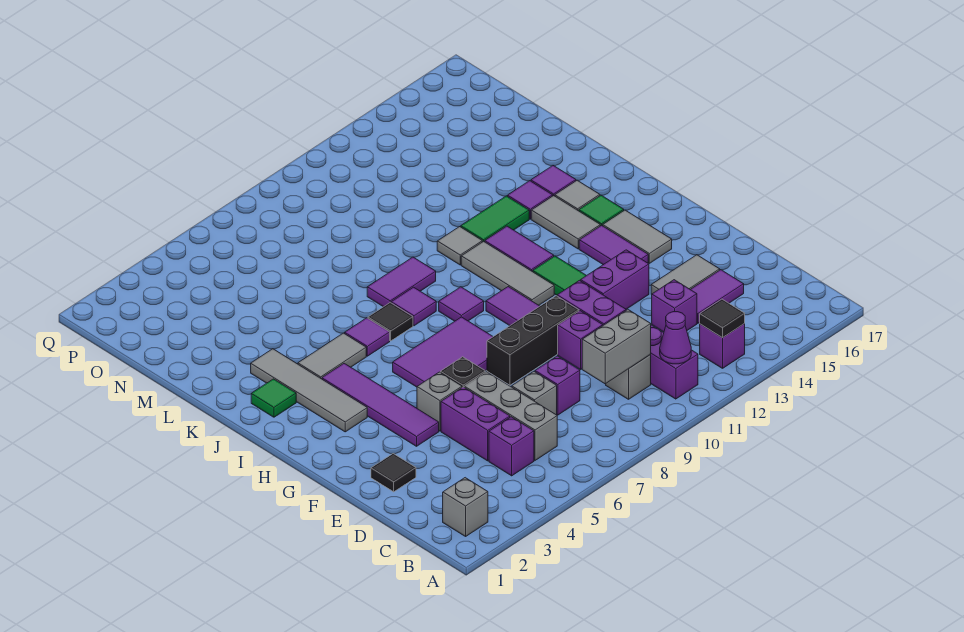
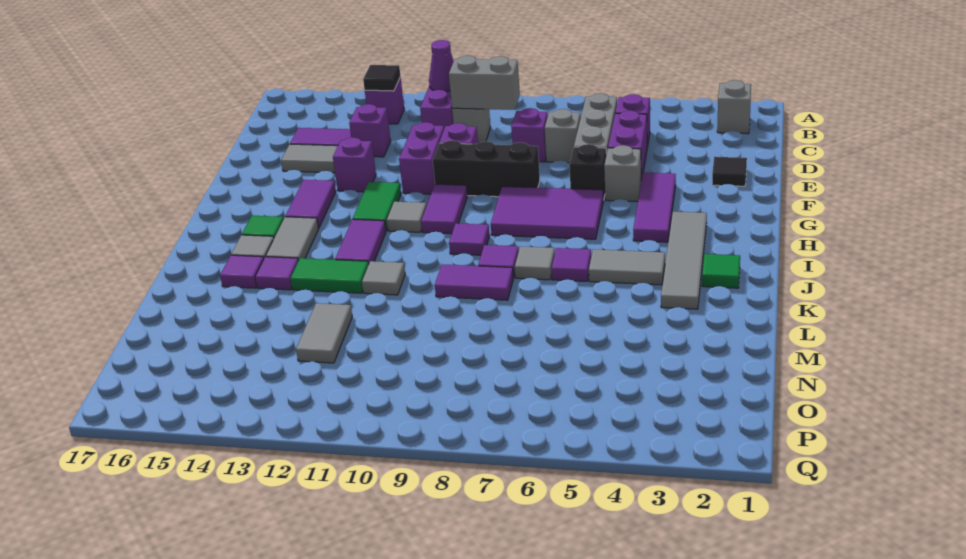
purple tile F4:I4 level 1 -> purple tile F4:H4 level 1
purple brick F12:F13 level 1 -> purple brick F13 level 1
grey tile G15:H15 level 1 -> grey tile M12:N12 level 1
grey tile H11:J11 level 1 -> grey tile H11 level 1
black tile J7 level 1 -> grey tile J7 level 1

